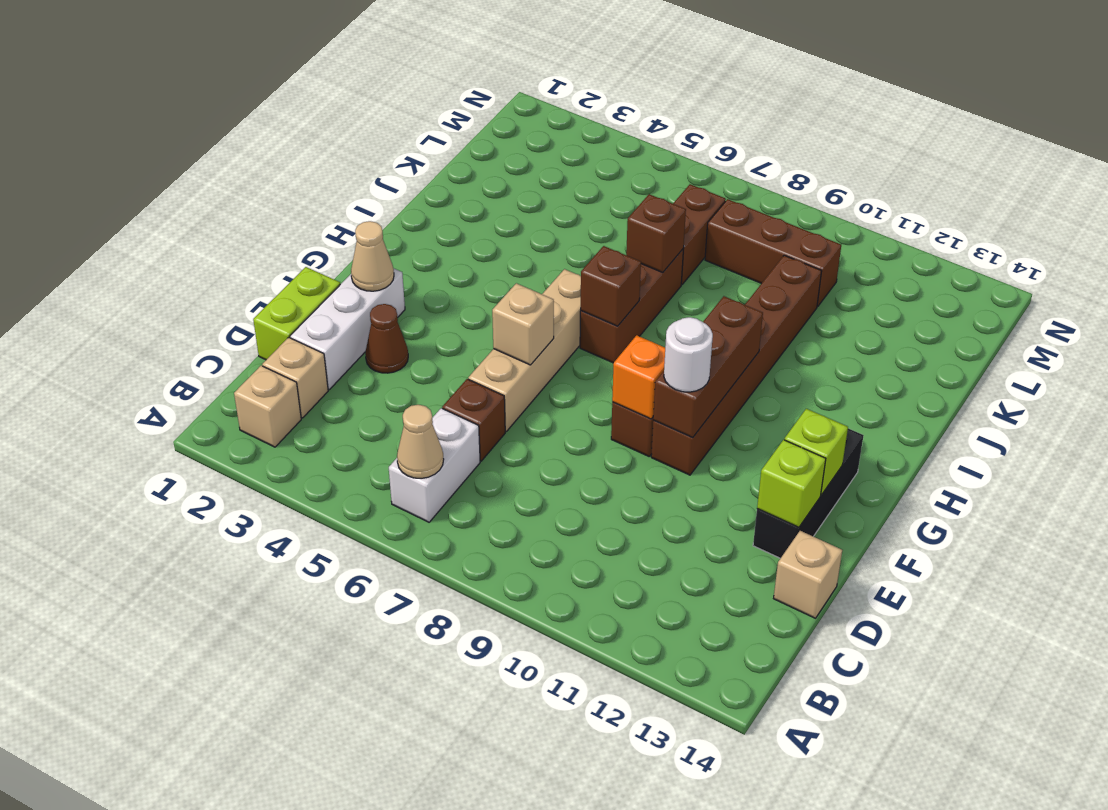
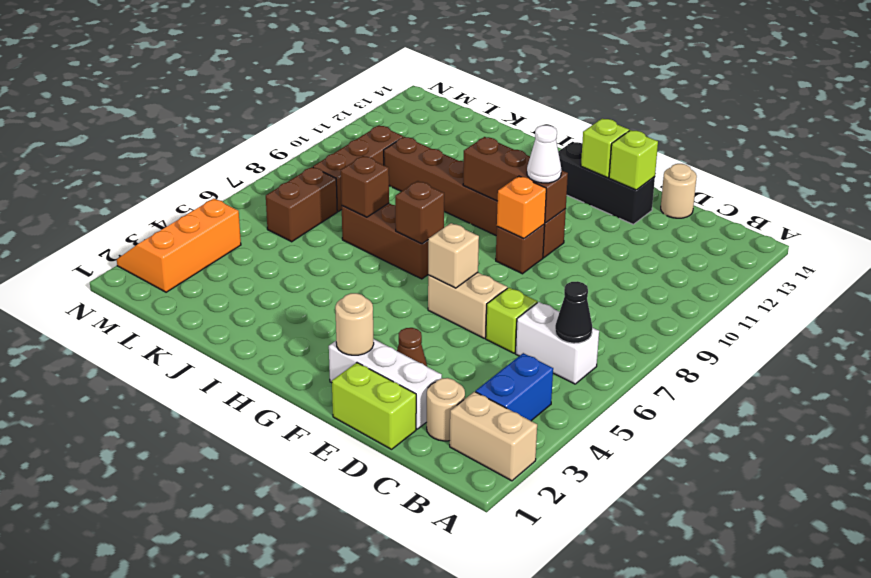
tan brick B2 level 1 -> tan brick A2:B2 level 1
none -> blue brick B3:B4 level 1
tan cone B6 level 2 -> black cone B6 level 2
tan brick C2 level 1 -> tan round brick C2 level 1
brown brick D6 level 1 -> lime brick D6 level 1
tan brick D14 level 1 -> tan round brick D14 level 1
tan brick E6:H6 level 1 -> tan brick E6:F6 level 1
tan cone F2 level 2 -> tan round brick F2 level 2
white round brick F10 level 3 -> white cone F10 level 3
brown brick K7:L7 level 1 -> brown brick L6:L7 level 1
none -> orange slope M2:N4 level 1 top M

